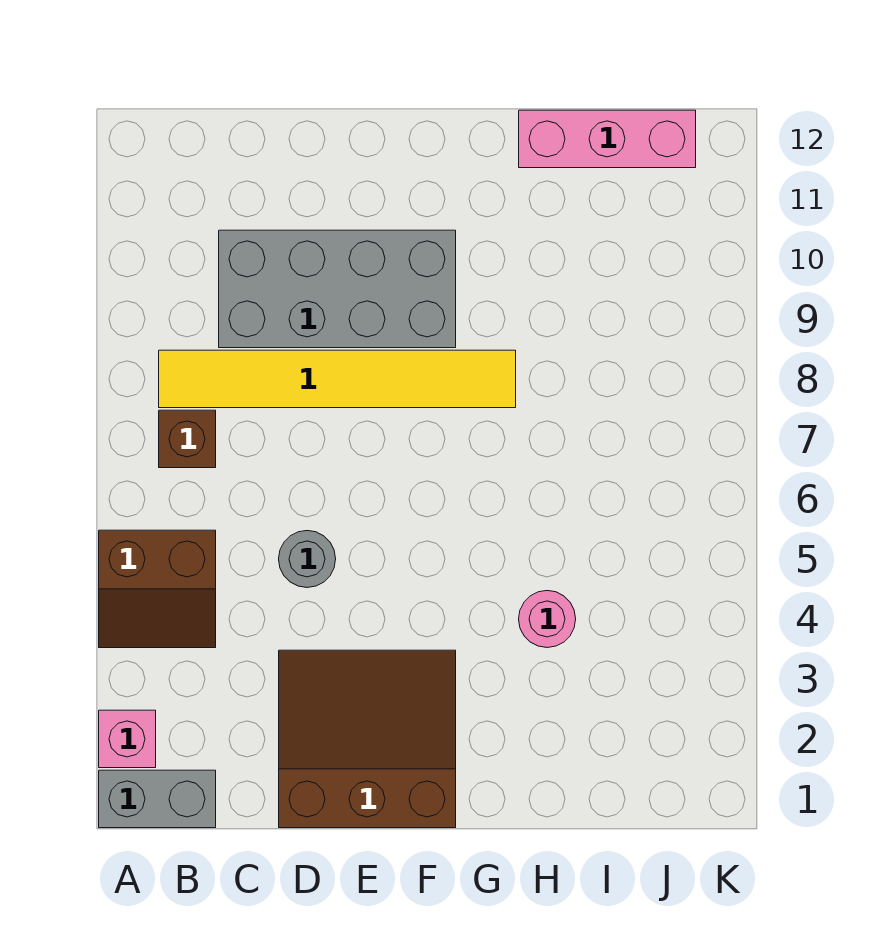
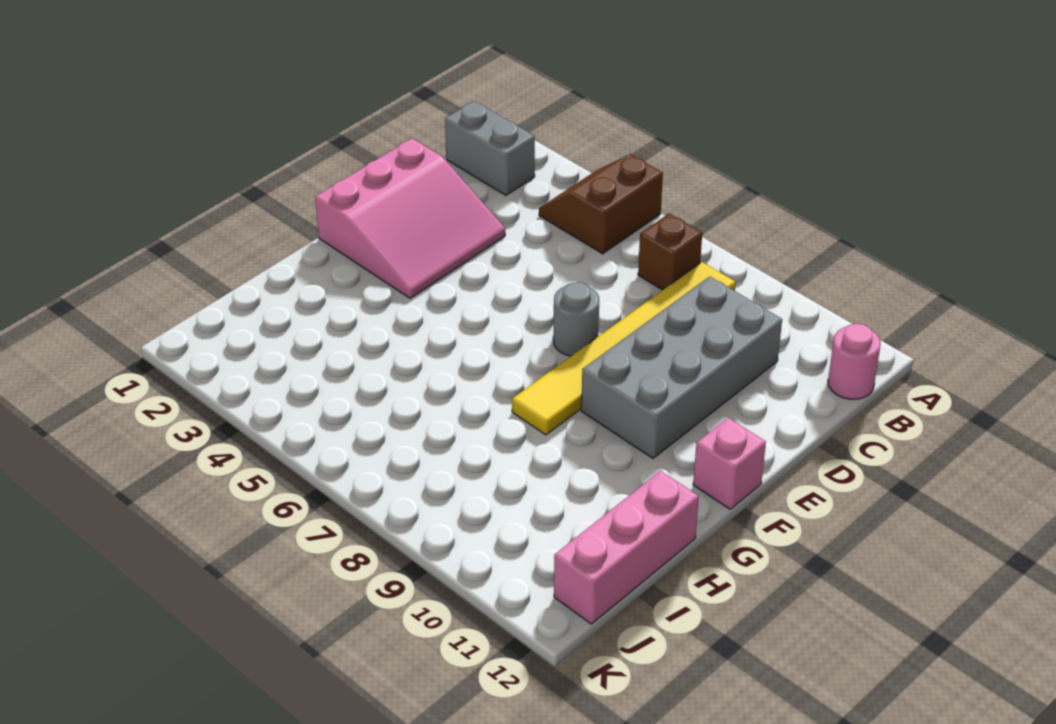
grey brick A1:B1 level 1 -> grey brick B1:B2 level 1
pink brick A2 level 1 -> pink brick F12 level 1
brown slope D1:F3 level 1 top 1 -> pink slope D1:F3 level 1 top 1
grey round brick D5 level 1 -> grey round brick E7 level 1
pink round brick H4 level 1 -> pink round brick B12 level 1

